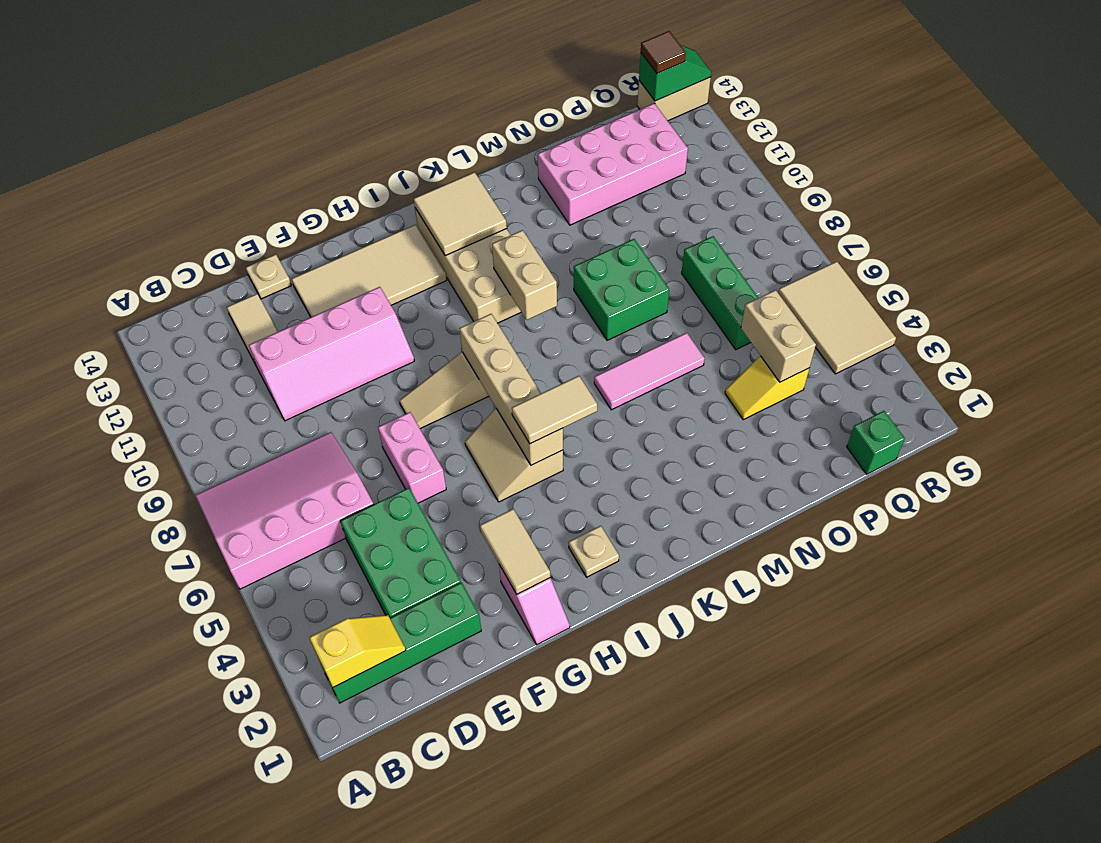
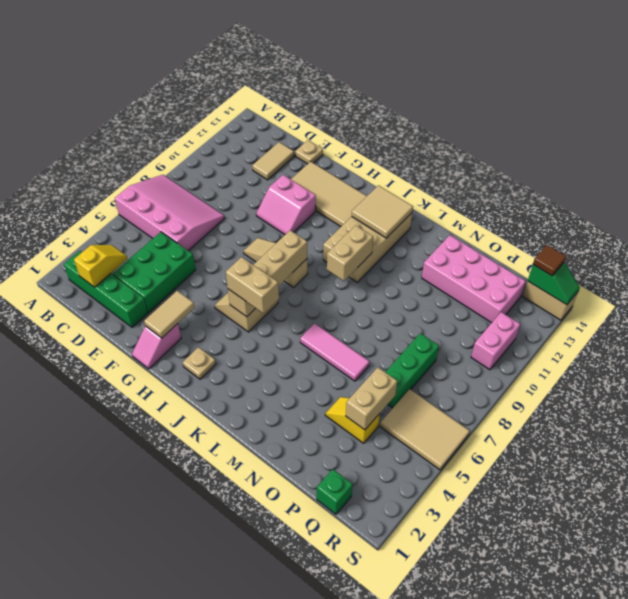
yellow slope B2:C2 level 2 top B -> yellow slope C2:C3 level 2 top 2
pink slope D10:G11 level 1 top 11 -> pink slope F10:G11 level 1 top 11
pink brick F6:F7 level 1 -> pink brick R10:R11 level 1
tan tile I5:J5 level 3 -> tan brick I5:J5 level 3
green brick M8:N9 level 1 -> none
tan tile R4:S6 level 1 -> tan tile Q5:S6 level 1

